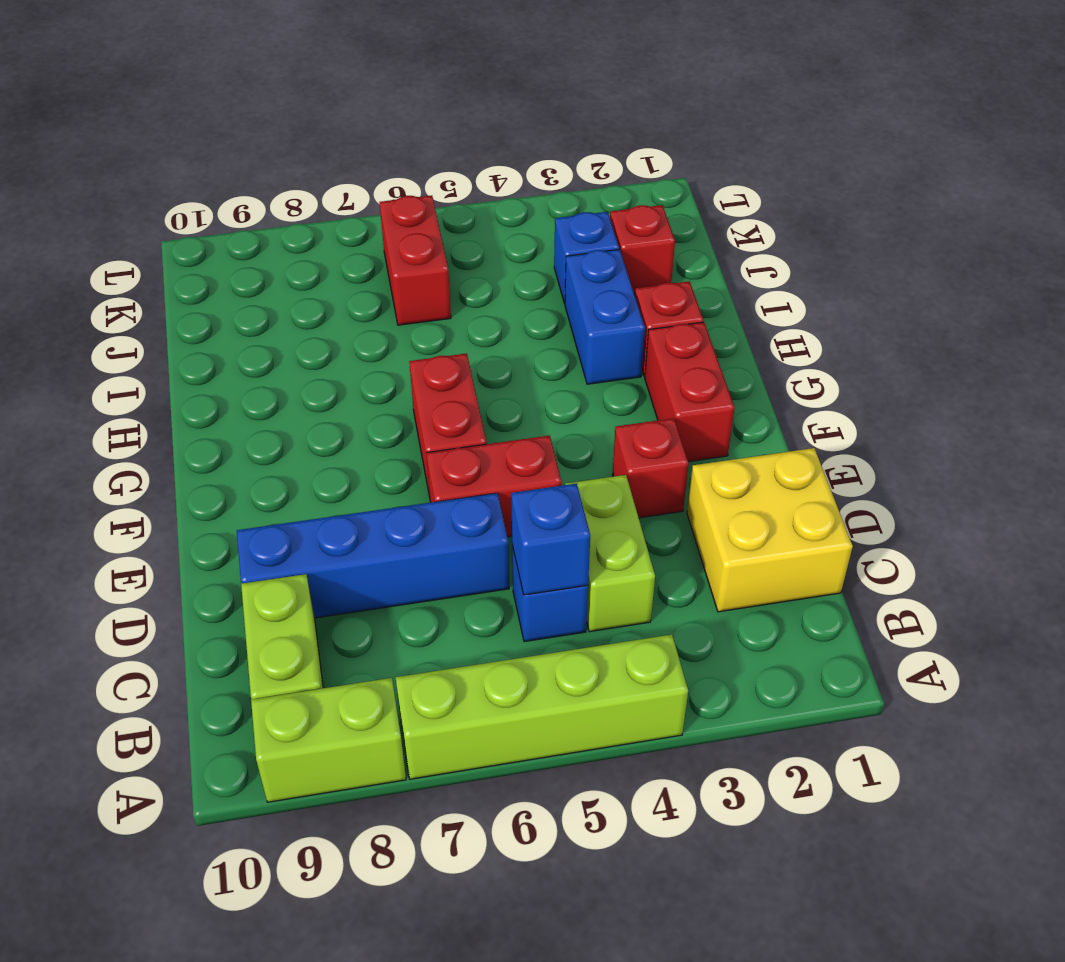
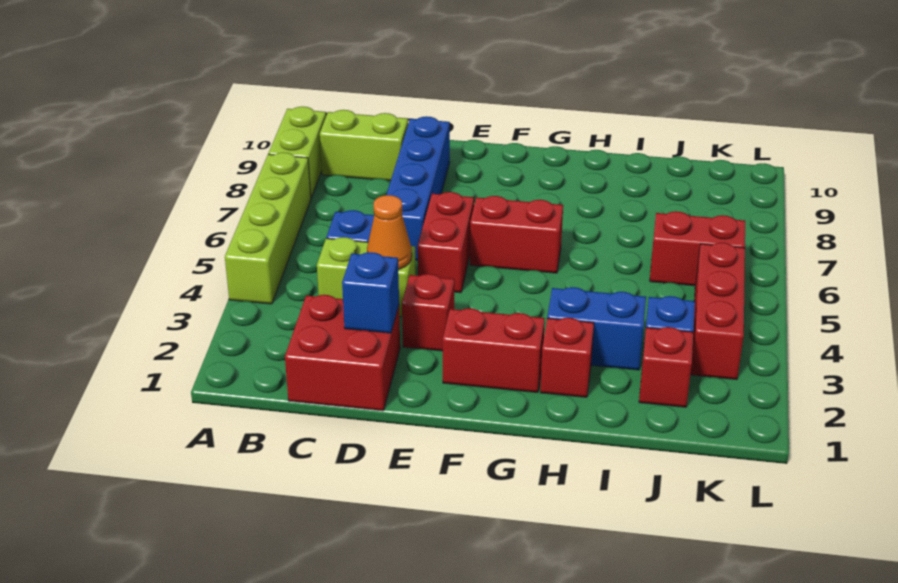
yellow brick C1:D2 level 1 -> red brick C1:D2 level 1
blue brick C5 level 2 -> blue brick D2 level 2
none -> orange cone D4 level 2
none -> red brick K3:K5 level 1

